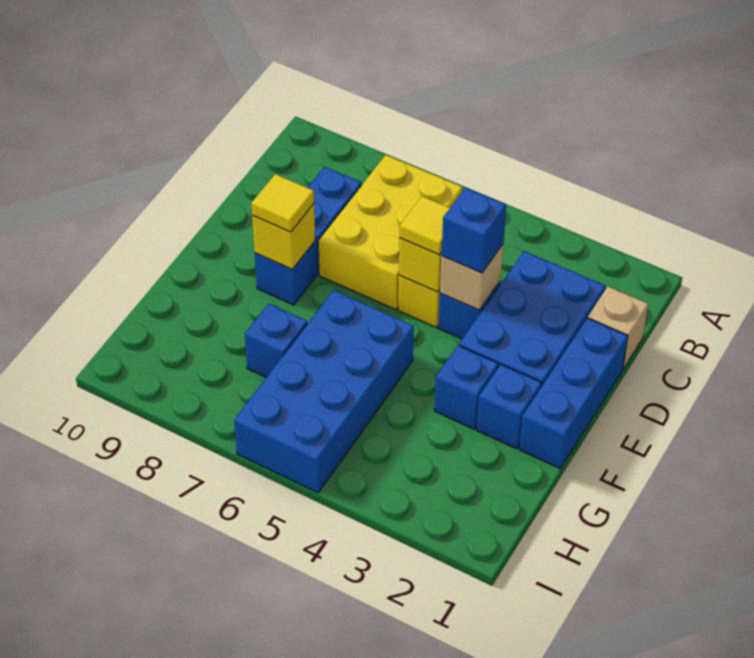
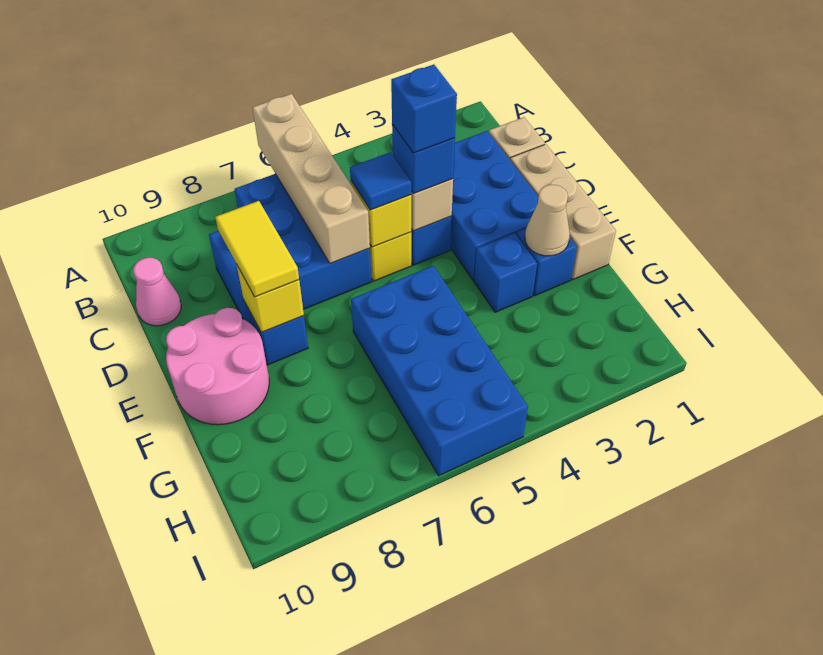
none -> tan brick A6:D6 level 2
yellow brick B6:D7 level 1 -> blue brick B6:D7 level 1
none -> pink cone C10 level 1
blue brick D1:F1 level 1 -> tan brick D1:F1 level 1
yellow tile D5 level 3 -> blue tile D5 level 3
yellow tile E8 level 3 -> yellow tile D8:E8 level 3
none -> pink round brick E9:F10 level 1
none -> tan cone F2 level 2
blue brick G7 level 1 -> blue brick D4 level 4

